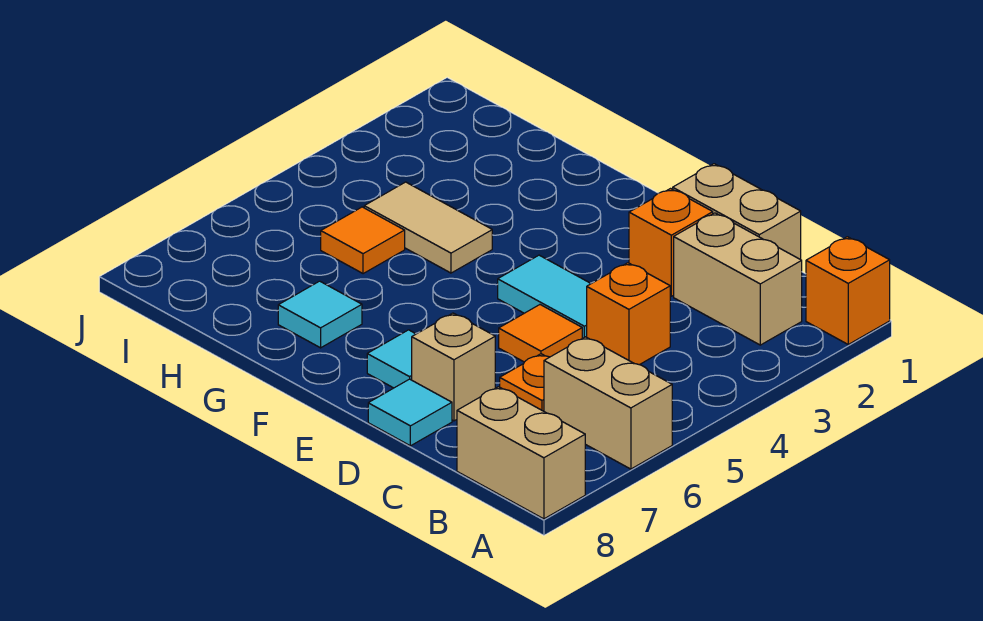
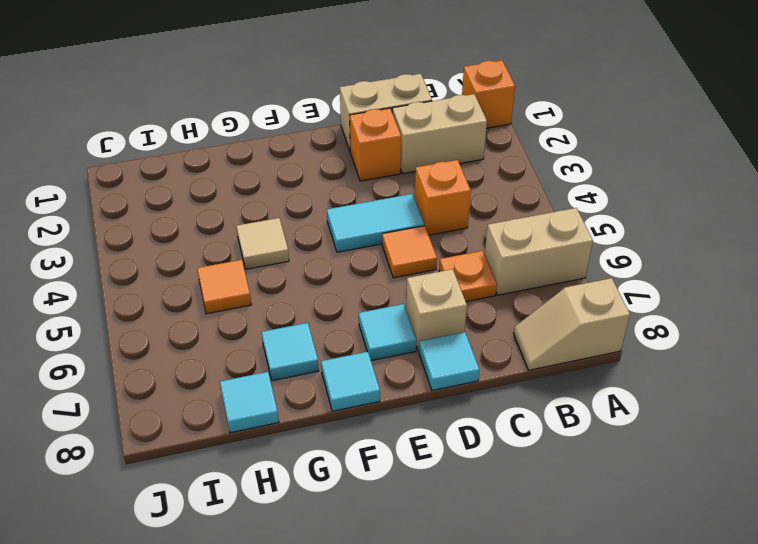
tan brick A8:B8 level 1 -> tan slope A8:B8 level 1 top A
none -> cyan tile F8 level 1
tan tile G4:H4 level 1 -> tan tile G4 level 1
none -> cyan tile H8 level 1

